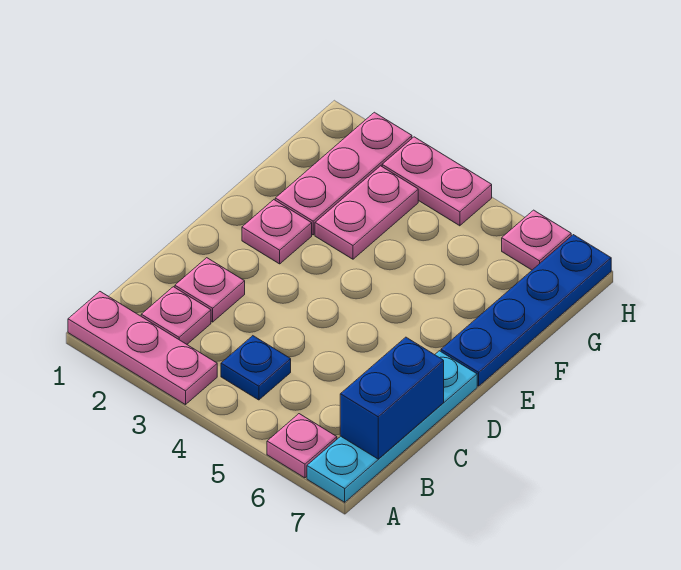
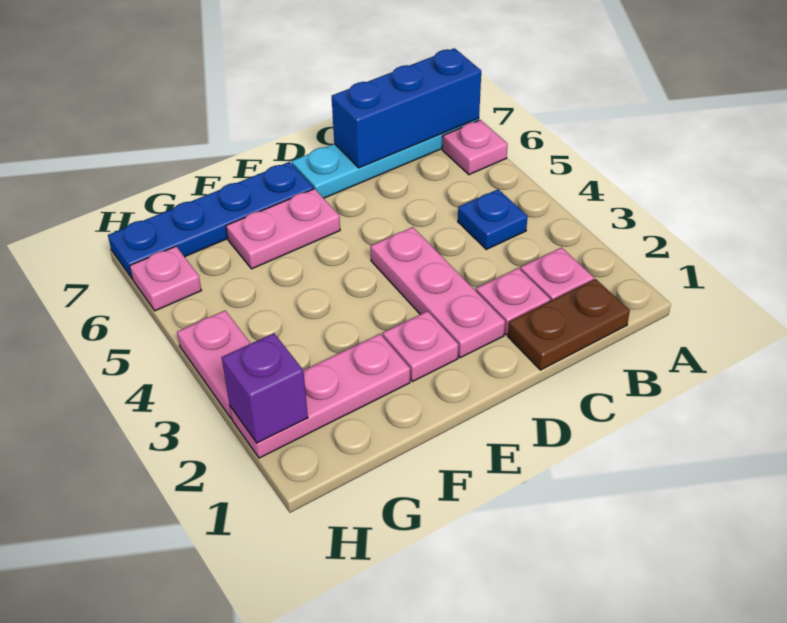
pink plate A1:A3 level 1 -> pink plate D2:D4 level 1
none -> brown plate B1:C1 level 1
blue brick B7:C7 level 2 -> blue brick A7:C7 level 2
pink plate F3:G3 level 1 -> pink plate E6:F6 level 1
none -> purple brick H2 level 2

